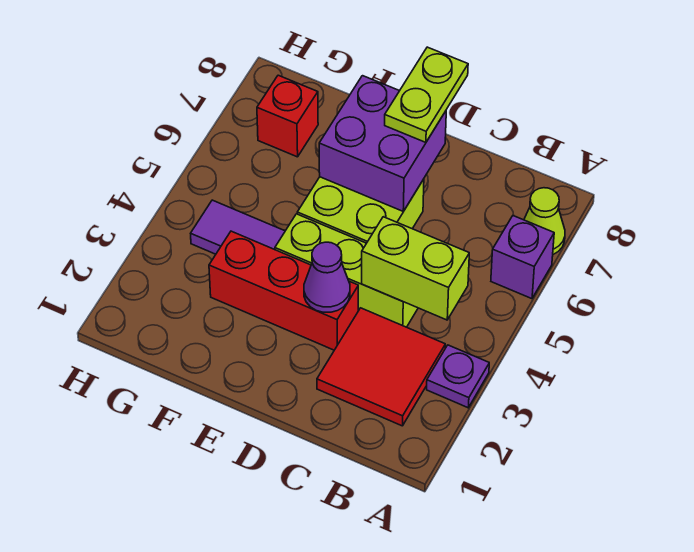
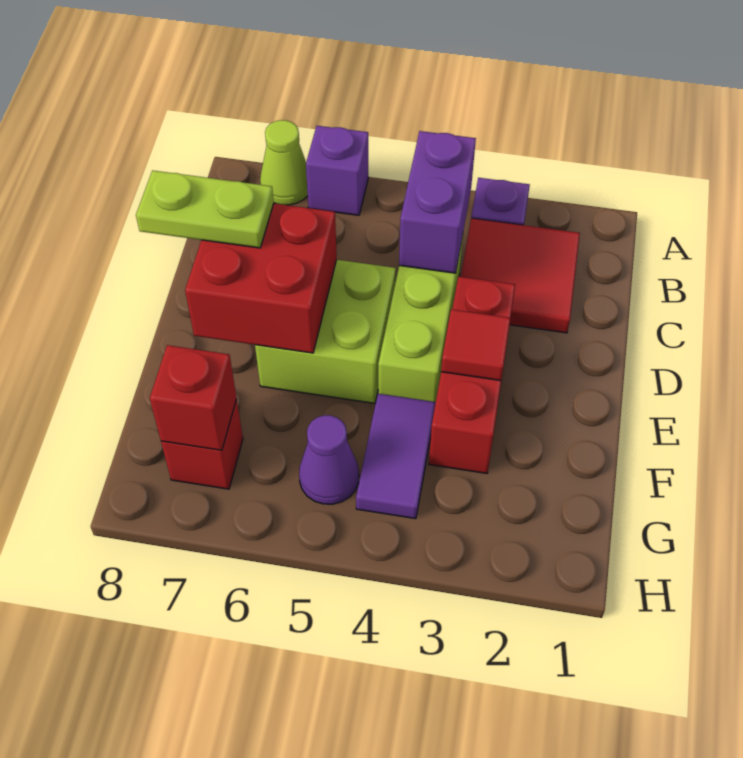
lime brick B4:C4 level 2 -> purple brick B4:C4 level 2
purple cone D3 level 2 -> purple cone G5 level 1
purple brick D6:E7 level 2 -> red brick D6:E7 level 2
none -> red tile E3 level 2
none -> red brick G7 level 2

